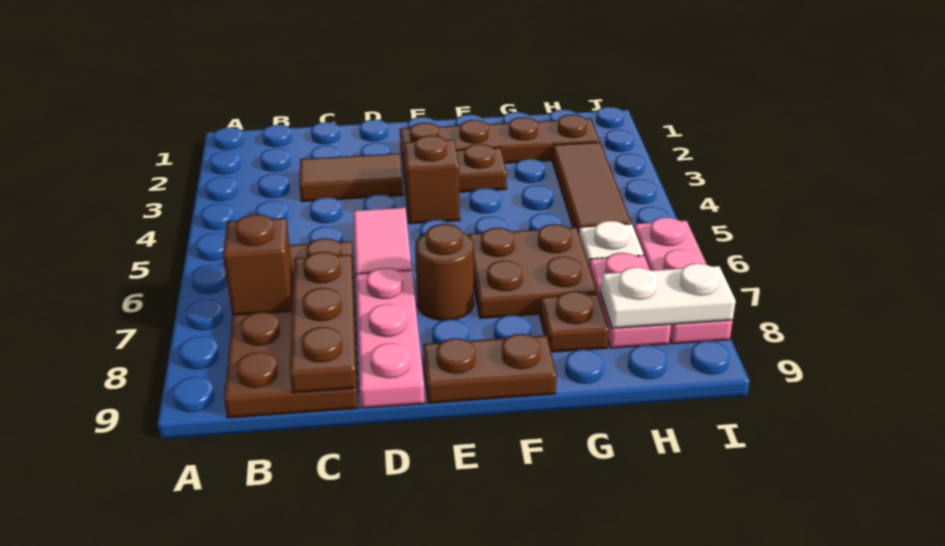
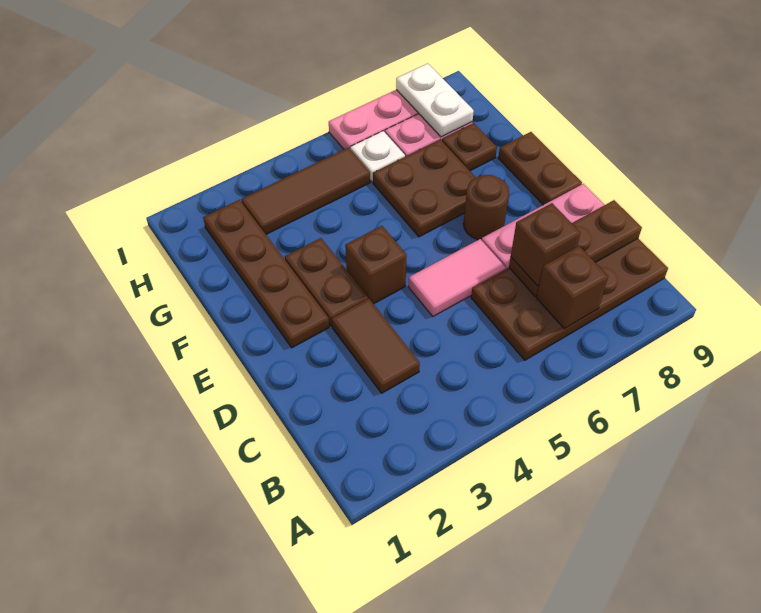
none -> brown brick C7 level 3

